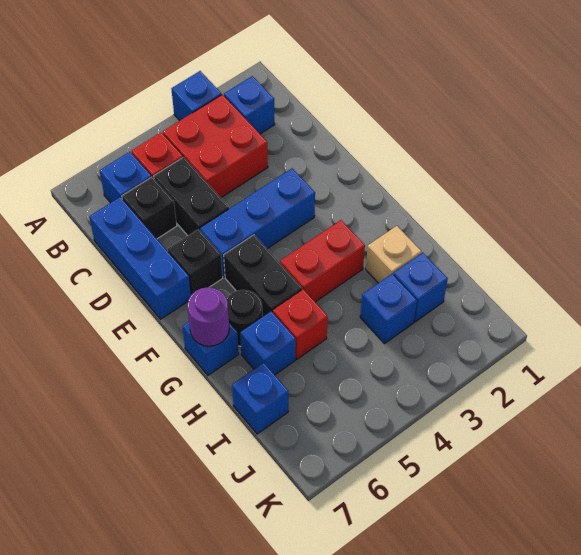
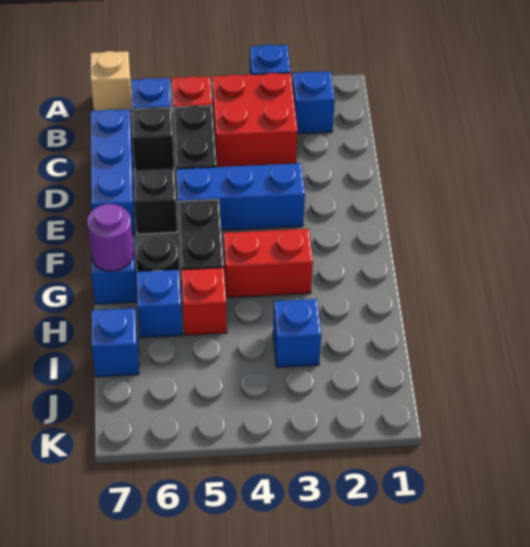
tan brick H2 level 1 -> tan brick A7 level 1
blue brick I2 level 1 -> none

